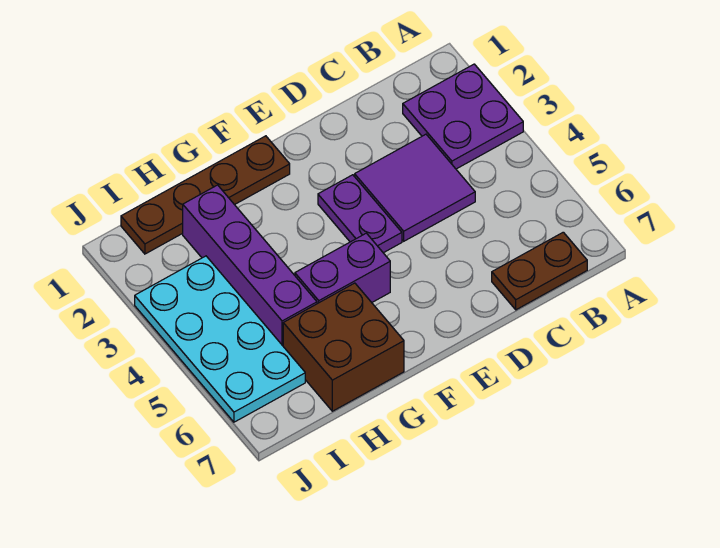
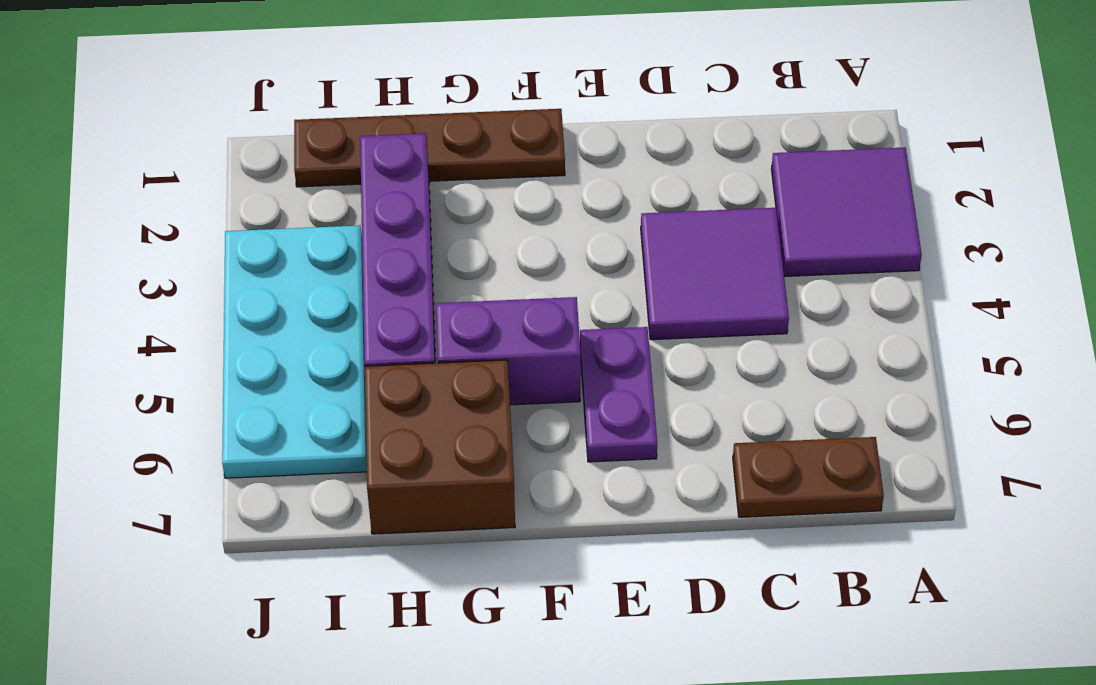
purple plate A2:B3 level 1 -> purple tile A2:B3 level 1
purple plate E3:E4 level 1 -> purple plate E5:E6 level 1

